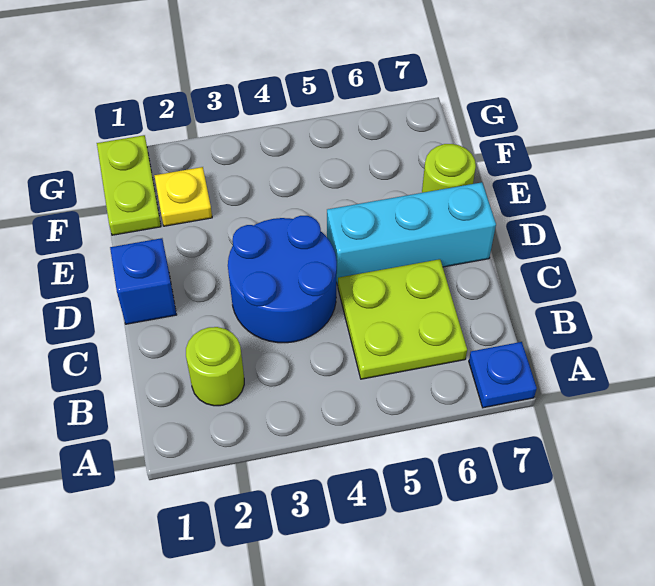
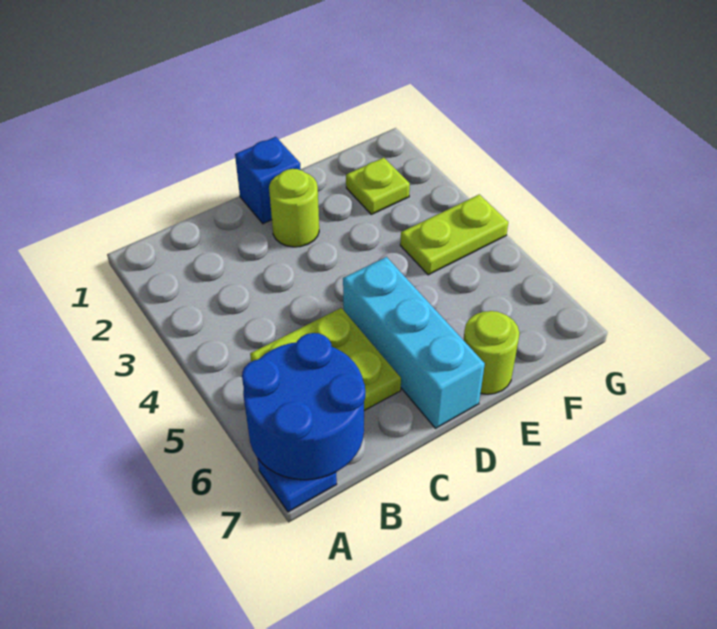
lime round brick B2 level 1 -> lime round brick D2 level 1
blue round brick C3:D4 level 1 -> blue round brick A6:B7 level 2
lime plate F1:G1 level 1 -> lime plate F4:G4 level 1
yellow plate F2 level 1 -> lime plate F2 level 1

